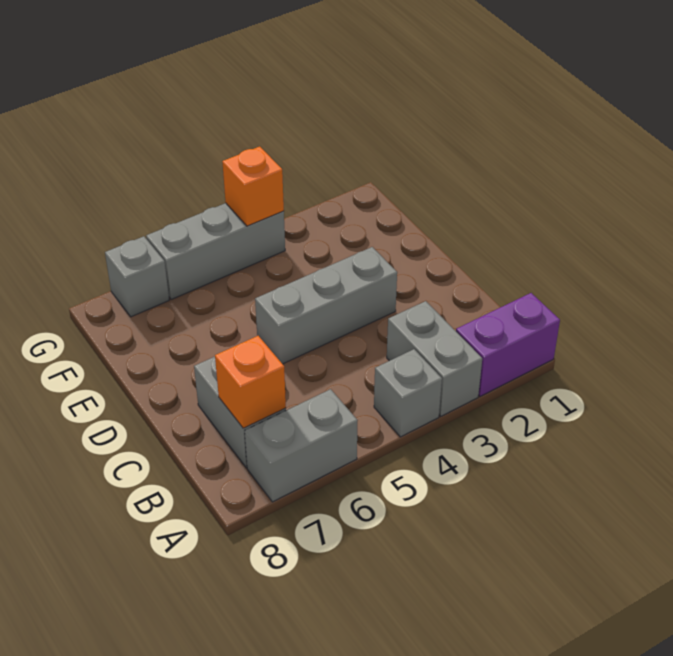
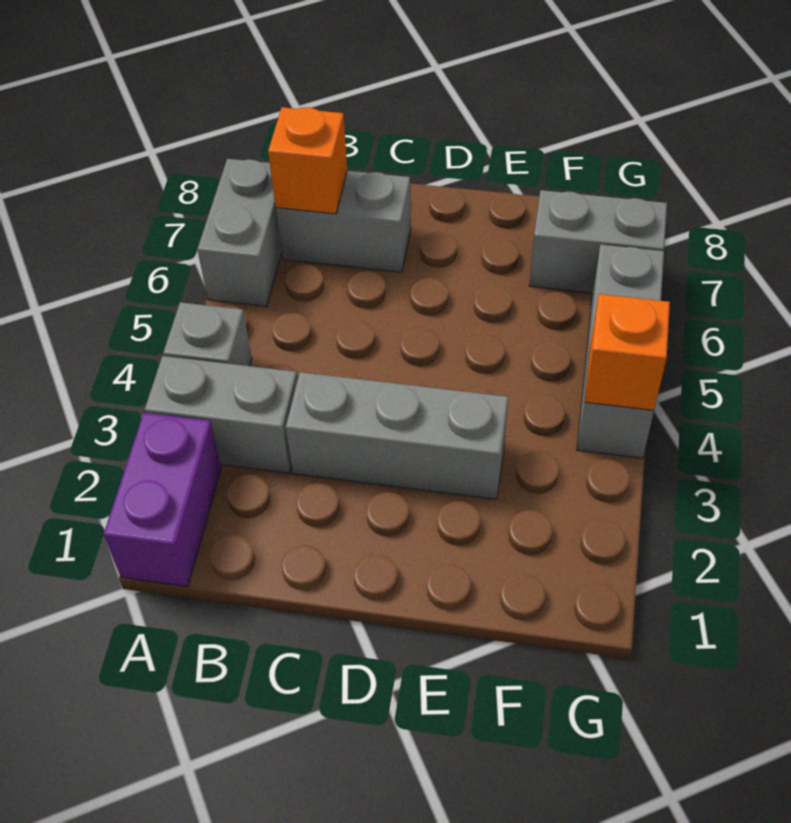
grey brick D3:D5 level 1 -> grey brick C3:E3 level 1
grey brick G7 level 1 -> grey brick F7:G7 level 1

